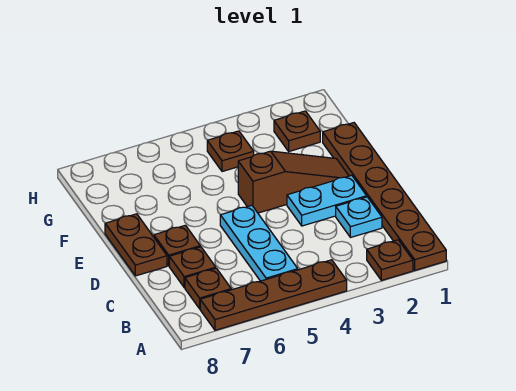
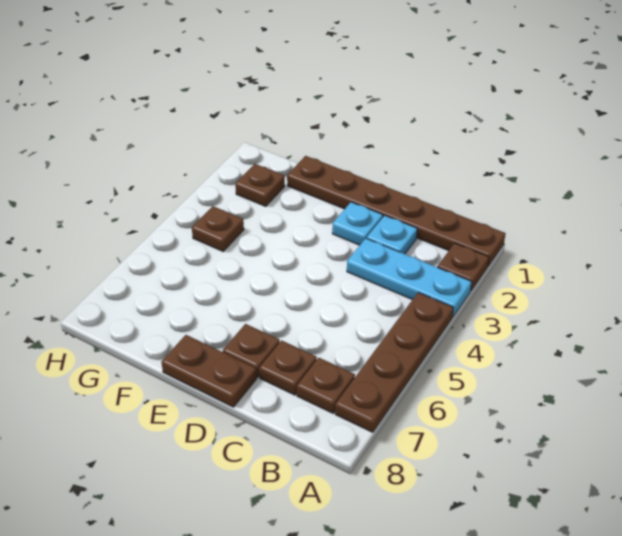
cyan plate B5:D5 level 1 -> cyan plate A3:C3 level 1
cyan plate D2:D3 level 1 -> cyan plate D2 level 1
brown slope E2:E4 level 1 top 4 -> none

